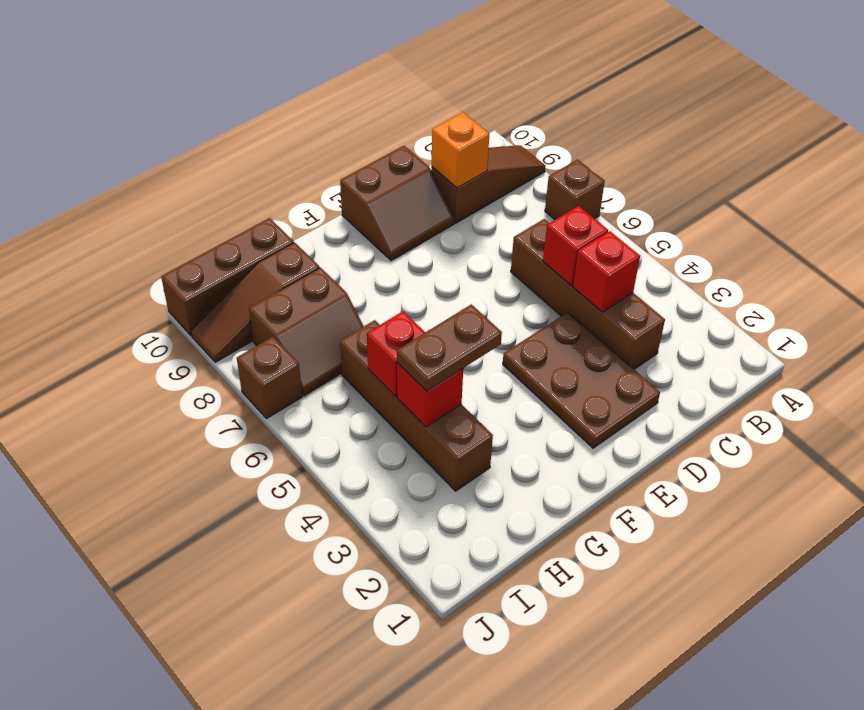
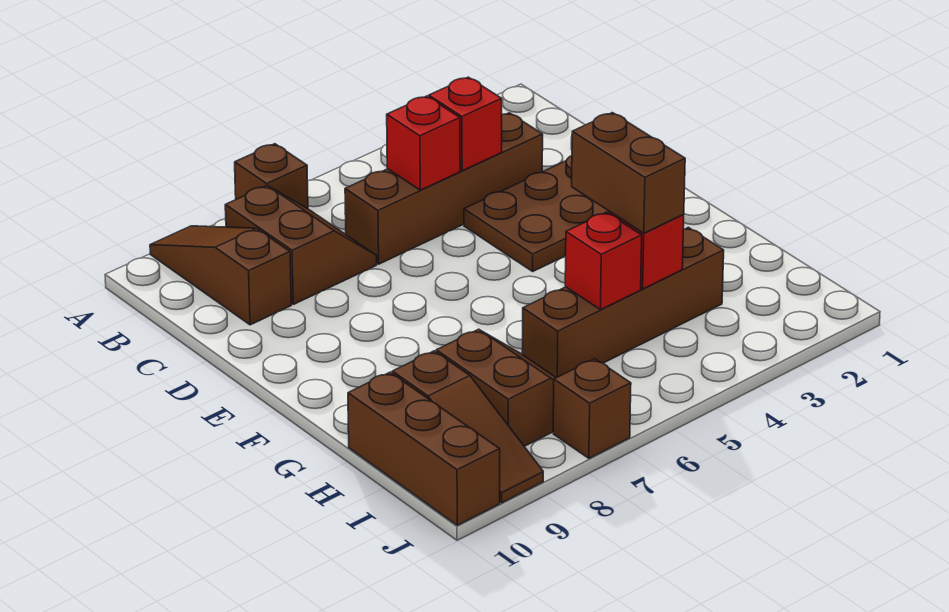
orange brick C9 level 2 -> none
brown slope D9:E10 level 1 top 10 -> brown slope B7:C8 level 1 top 8
brown plate G4:H4 level 3 -> brown brick G4:H4 level 3

